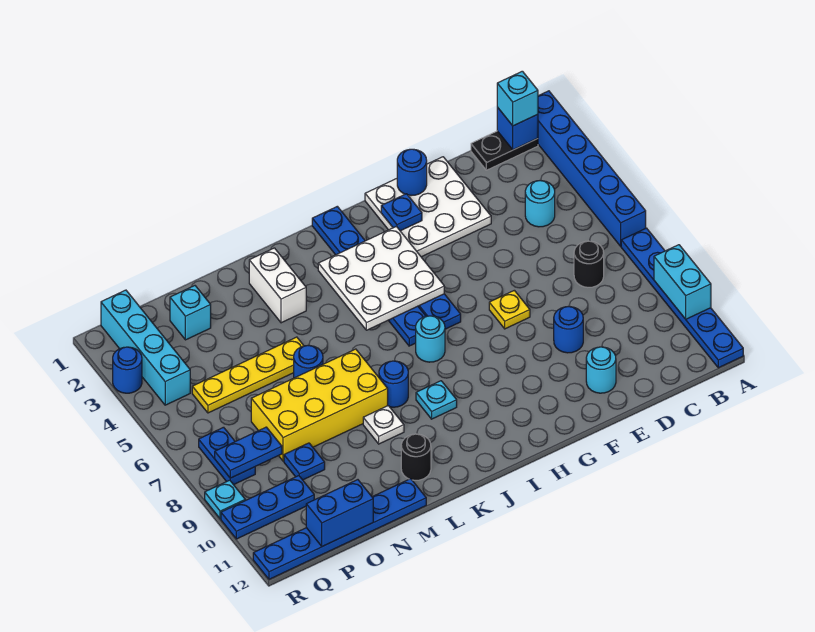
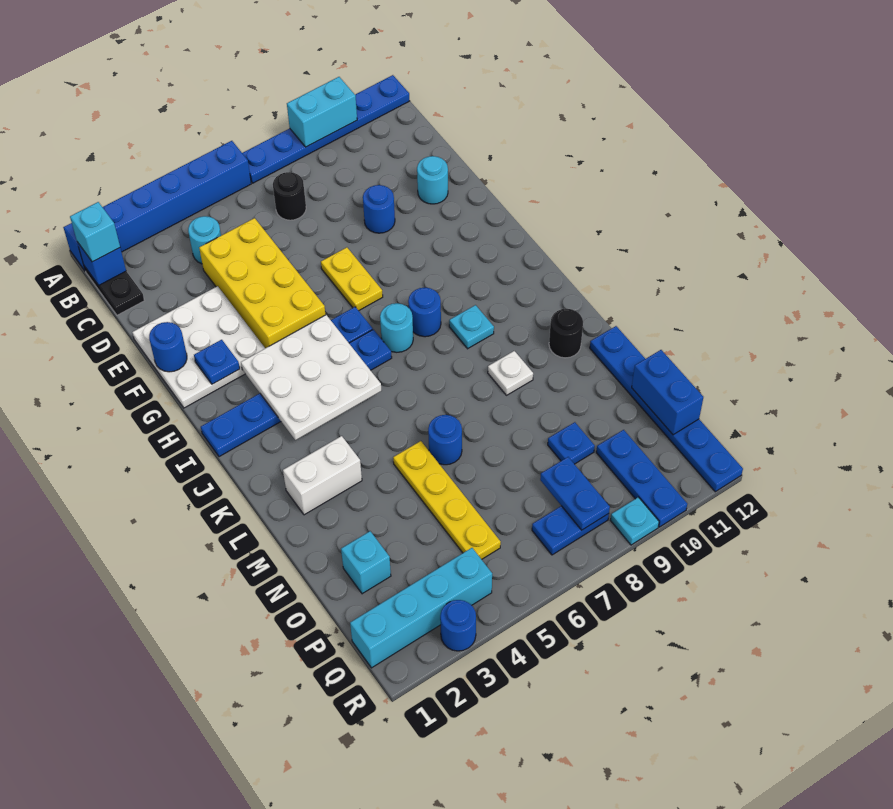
yellow plate F7 level 1 -> yellow plate F7:G7 level 1
blue round brick K8 level 1 -> blue round brick I8 level 1
yellow brick L7:O8 level 1 -> yellow brick D4:G5 level 1

